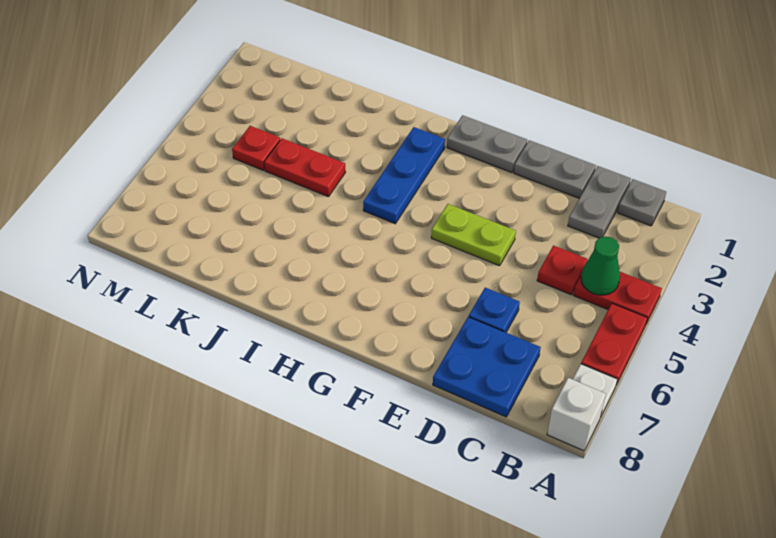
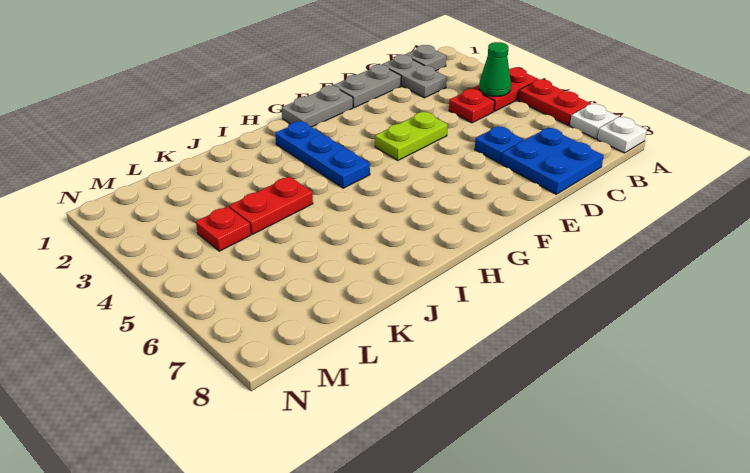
white brick A8 level 1 -> white plate A8 level 1

